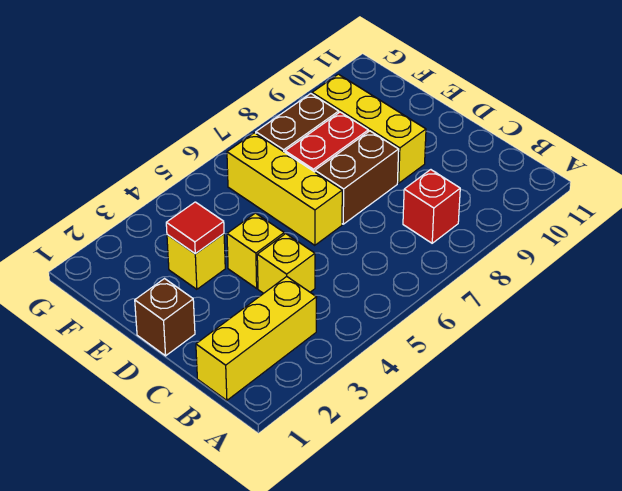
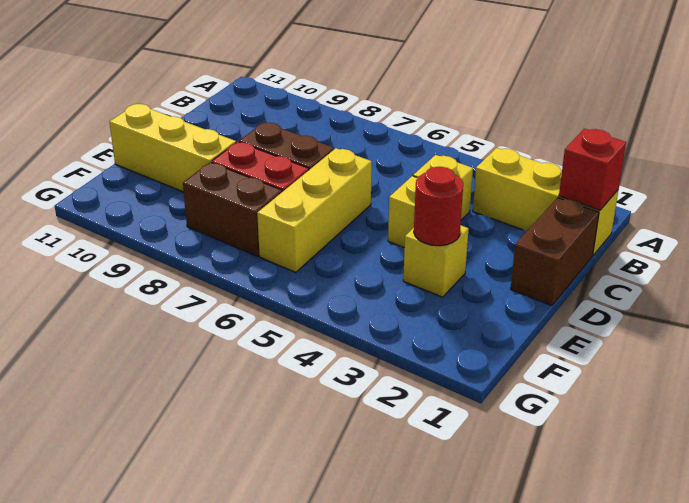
red brick B8 level 1 -> red brick B1 level 2
brown brick D1 level 1 -> brown brick C1:D1 level 1
yellow brick D9:F9 level 1 -> yellow brick E9:E11 level 1
red tile E3 level 2 -> red round brick E3 level 2

